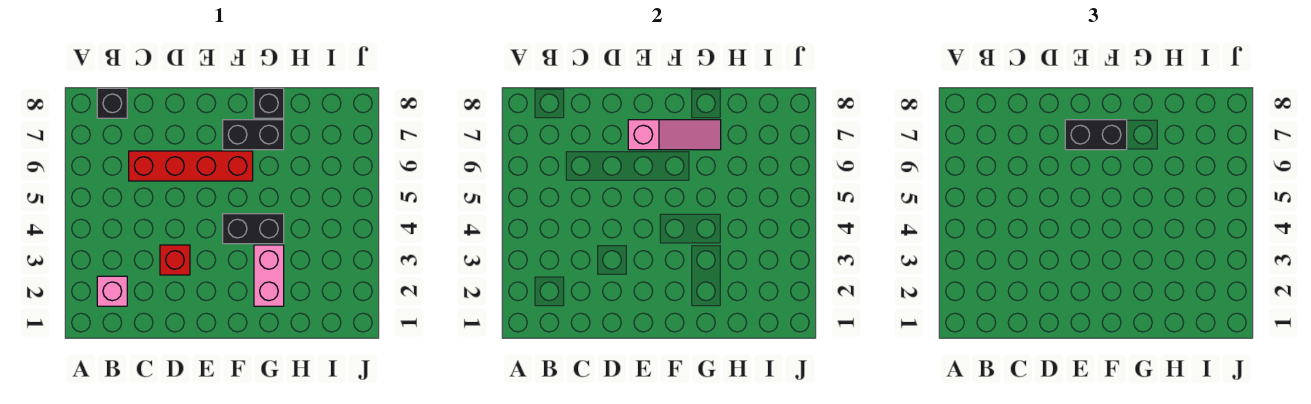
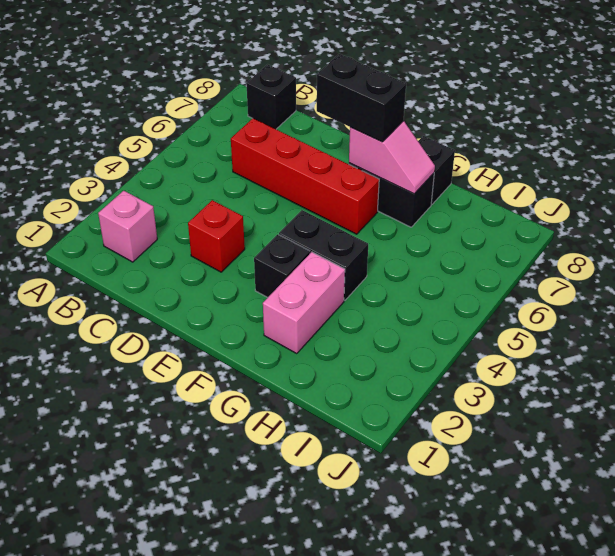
pink slope E7:G7 level 2 top E -> pink slope F7:G7 level 2 top F
none -> black brick F3 level 1

